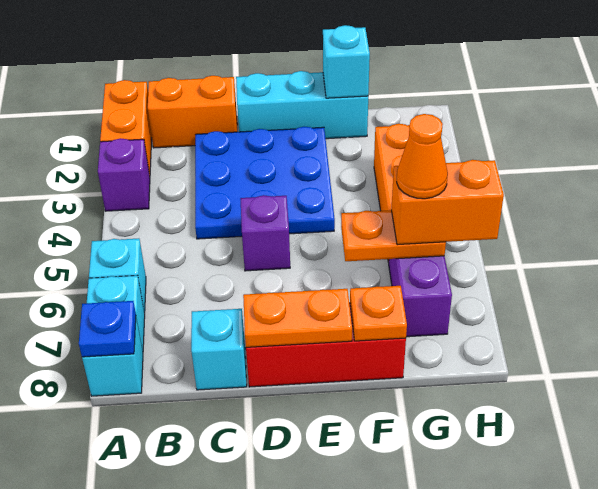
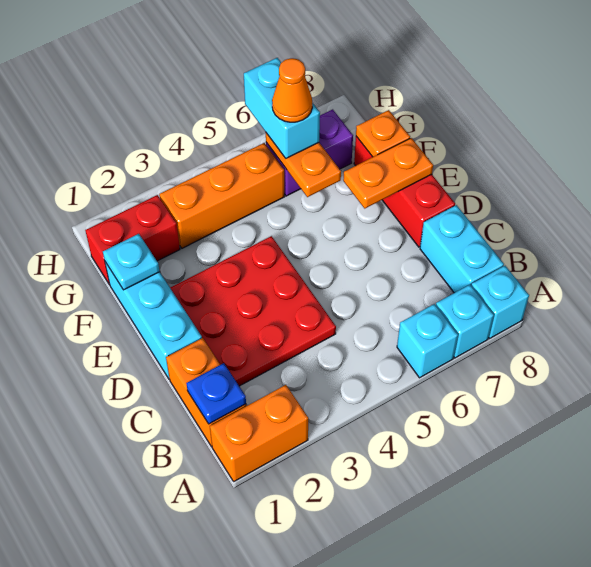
purple brick A3 level 1 -> none
blue plate A8 level 2 -> blue plate B1 level 2
blue plate C2:E4 level 1 -> red plate C2:E4 level 1
cyan brick C8 level 1 -> cyan brick B8:C8 level 1
purple brick D5 level 1 -> none
orange plate D8:E8 level 2 -> orange plate E7:E8 level 2
cyan brick F1 level 2 -> cyan plate F1 level 2
none -> red brick G1:G2 level 1
orange brick G6:H6 level 3 -> cyan brick G6:H6 level 3

